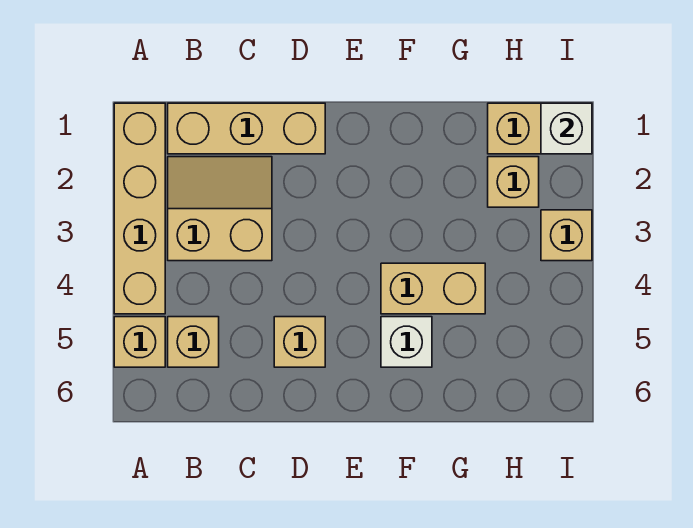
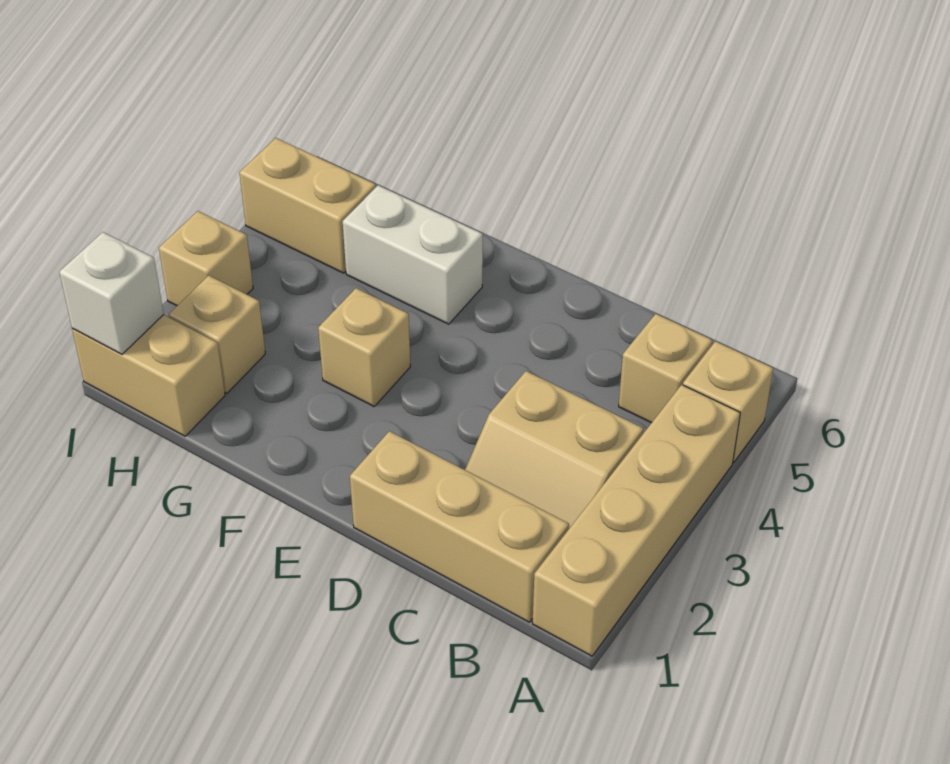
tan brick D5 level 1 -> tan brick F3 level 1
tan brick F4:G4 level 1 -> tan brick H5:I5 level 1
white brick F5 level 1 -> white brick F5:G5 level 1

